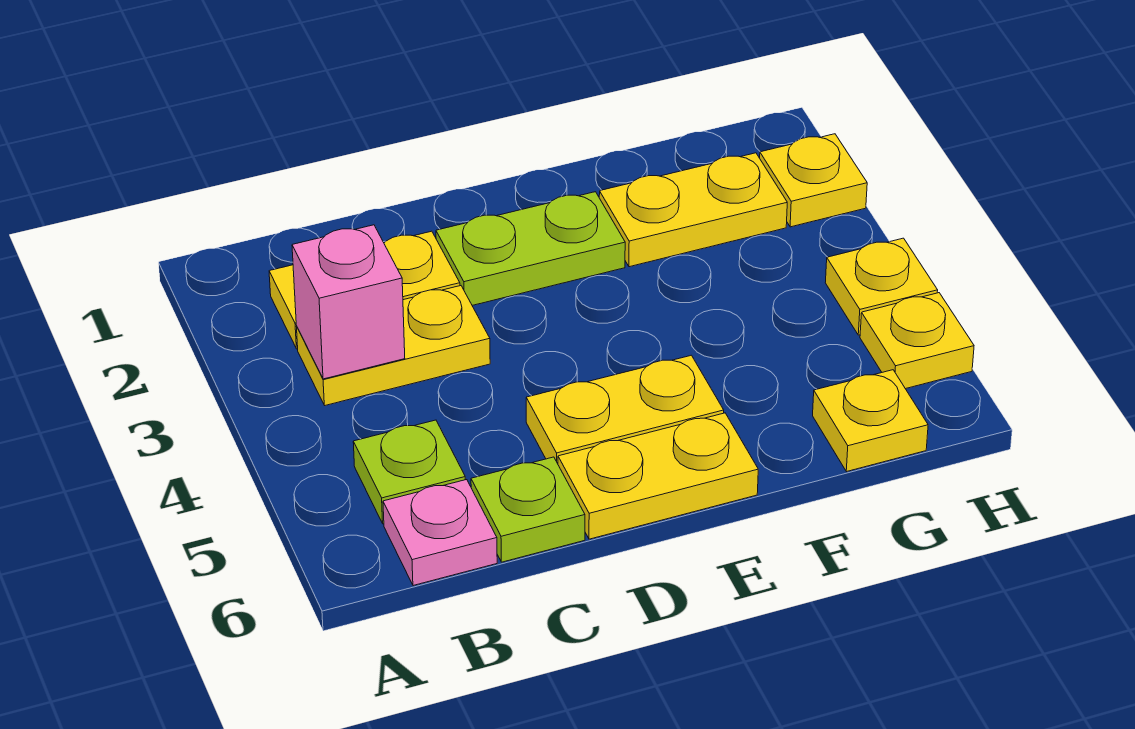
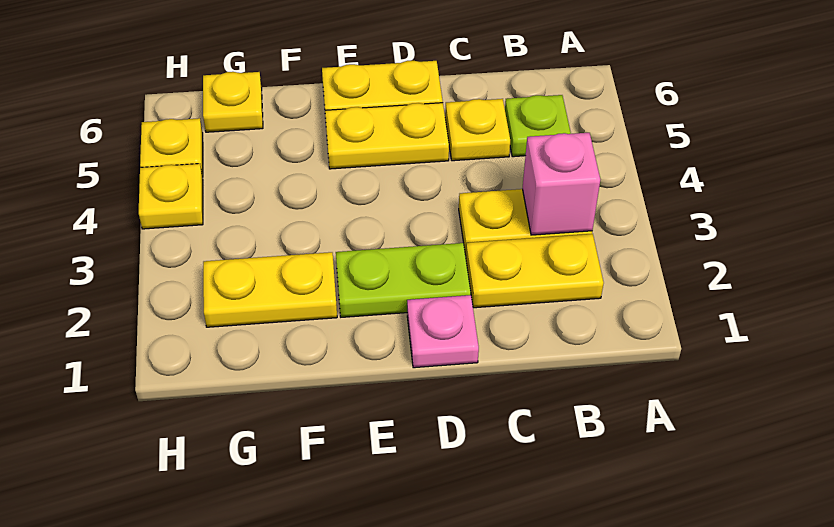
pink plate B6 level 1 -> pink plate D1 level 1
lime plate C6 level 1 -> none
yellow plate H2 level 1 -> yellow plate C5 level 1

